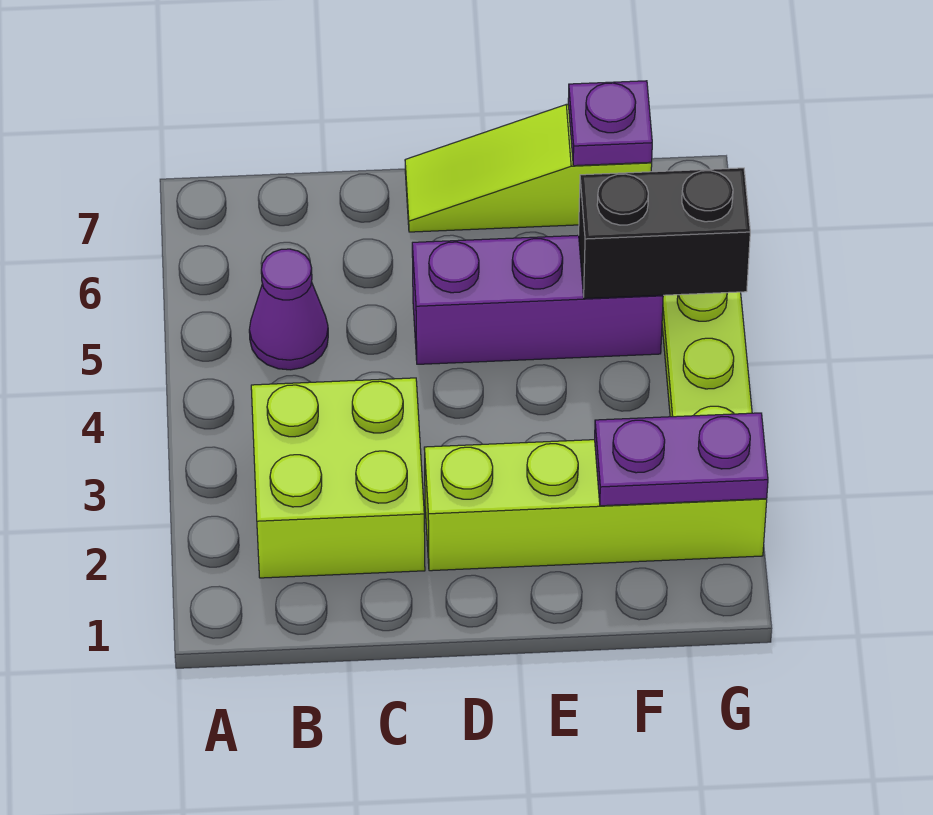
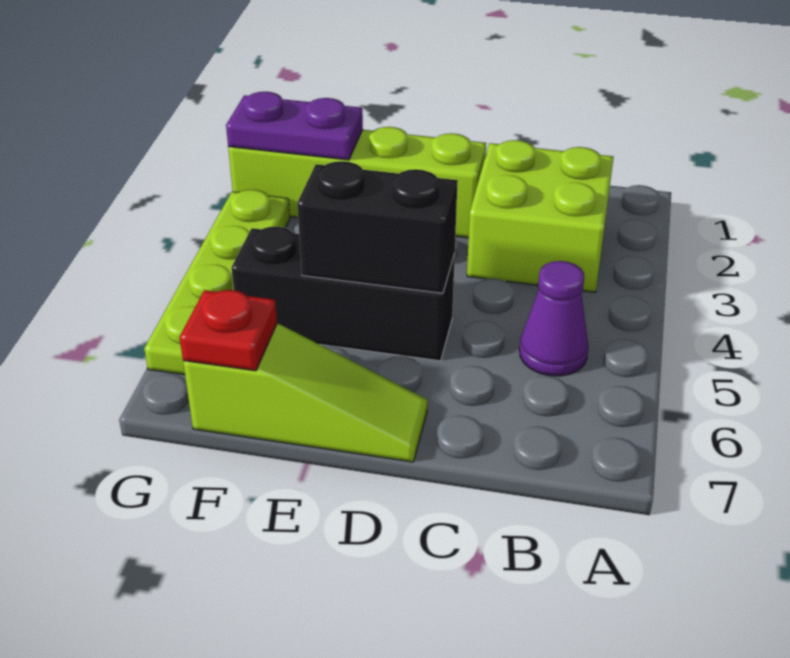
purple brick D5:F5 level 1 -> black brick D5:F5 level 1
black brick F5:G5 level 2 -> black brick D5:E5 level 2
purple plate F7 level 2 -> red plate F7 level 2

